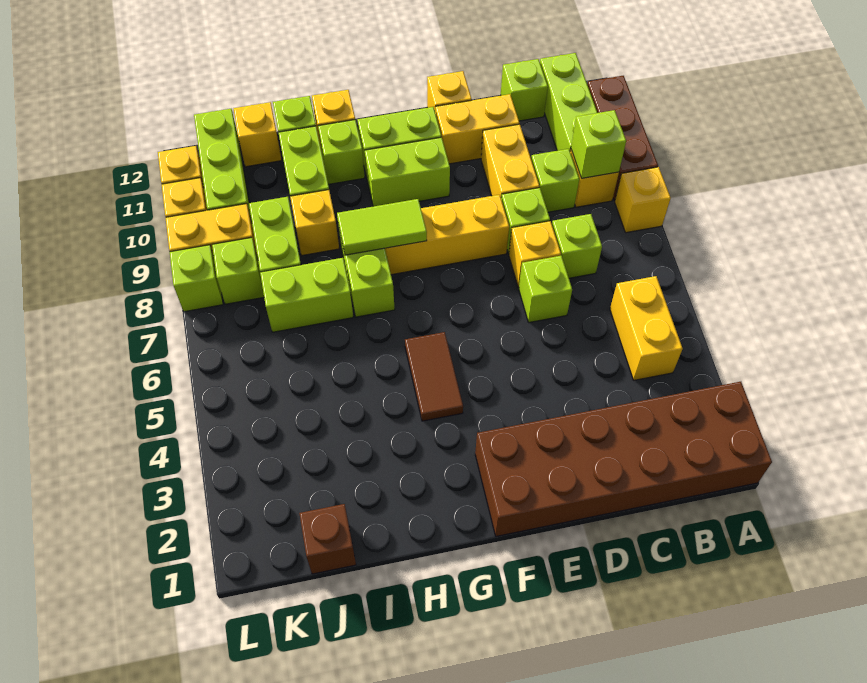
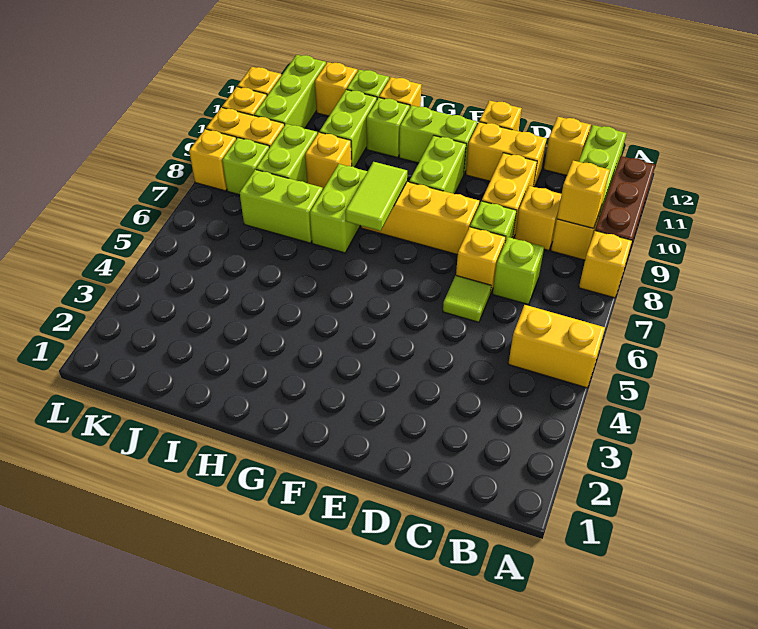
brown brick A1:F2 level 1 -> none
yellow brick B4:B5 level 1 -> yellow brick A5:B5 level 1
lime brick B9 level 2 -> yellow brick B9 level 2
lime brick C9 level 1 -> yellow brick C9 level 1
lime brick C12 level 1 -> yellow brick C12 level 1
lime brick D6 level 1 -> lime tile D6 level 1
lime brick F10:G10 level 1 -> lime brick F9:F10 level 1
brown tile G4:G5 level 1 -> none
lime tile G8:H8 level 2 -> lime tile G7:G8 level 2
brown brick J1 level 1 -> none
lime brick L8 level 1 -> yellow brick L8 level 1

